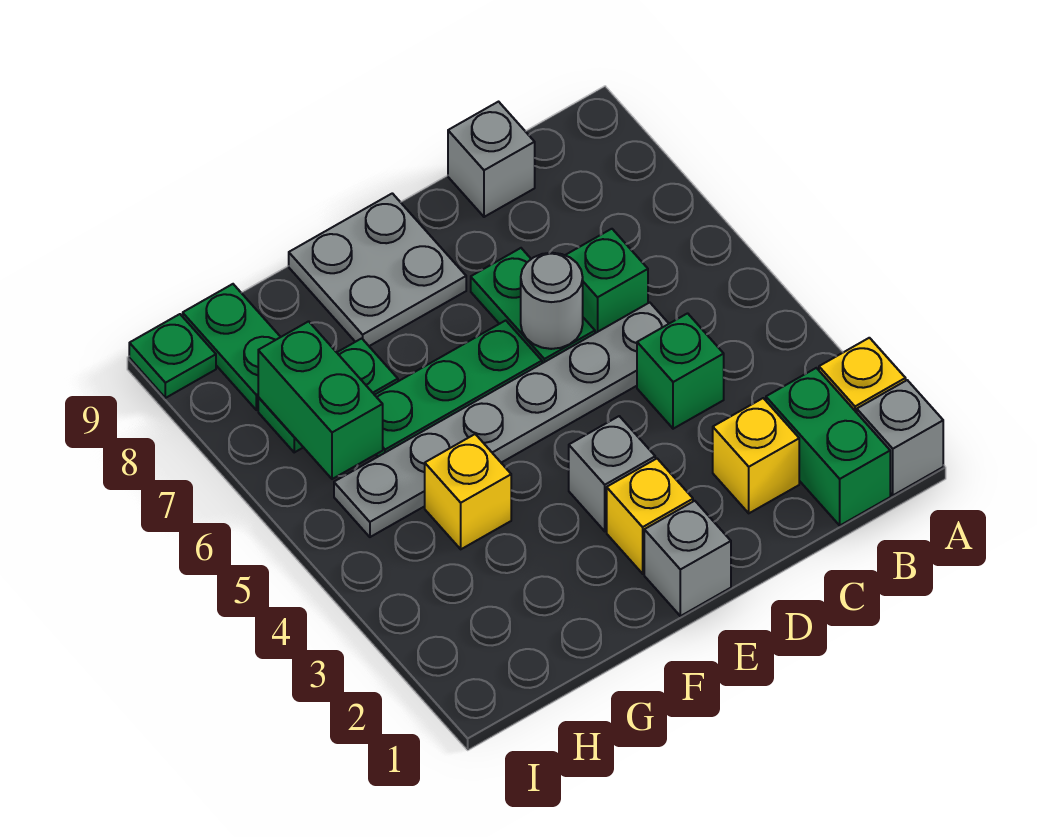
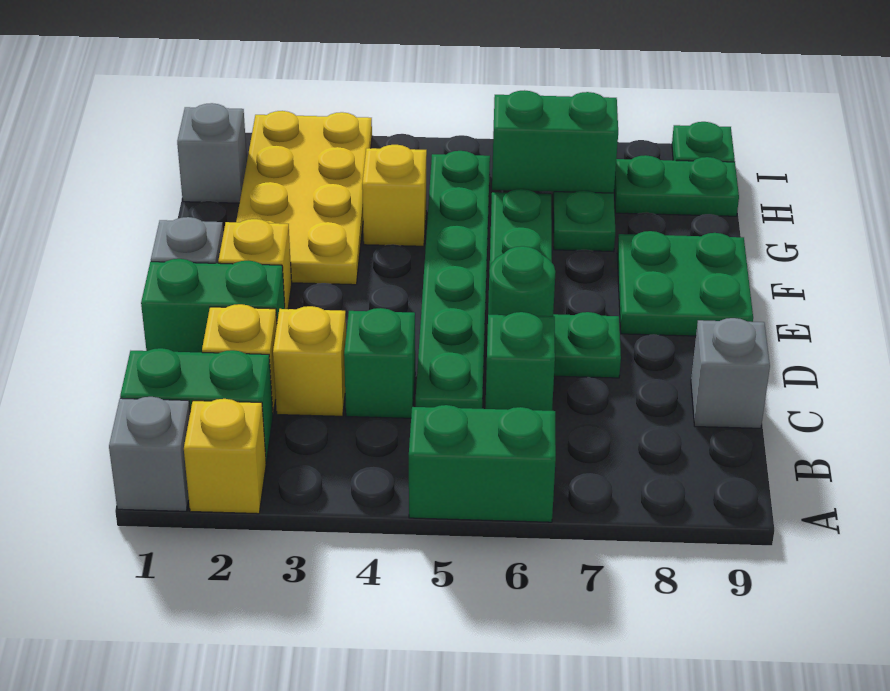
none -> green brick A5:A6 level 1
none -> yellow brick C3 level 1
grey plate C5:H5 level 1 -> green plate C5:H5 level 1
none -> green brick D1:D2 level 1
grey round brick D6 level 2 -> green round brick D6 level 2
grey brick E3 level 1 -> grey brick H1 level 1
grey plate E8:F9 level 1 -> green plate E8:F9 level 1
none -> yellow plate F2:I3 level 1

